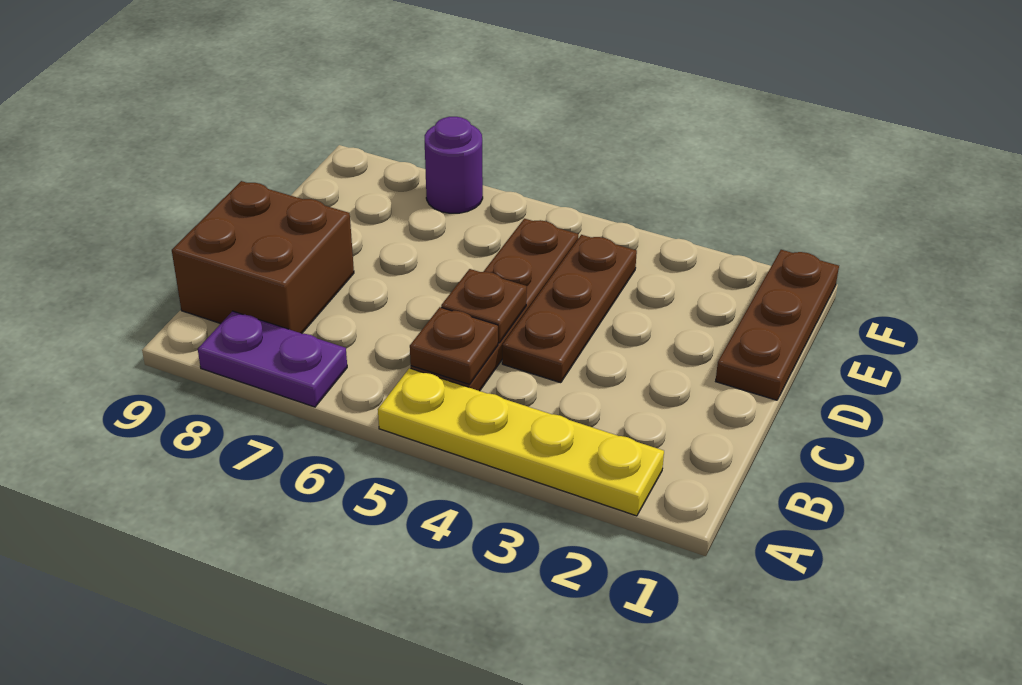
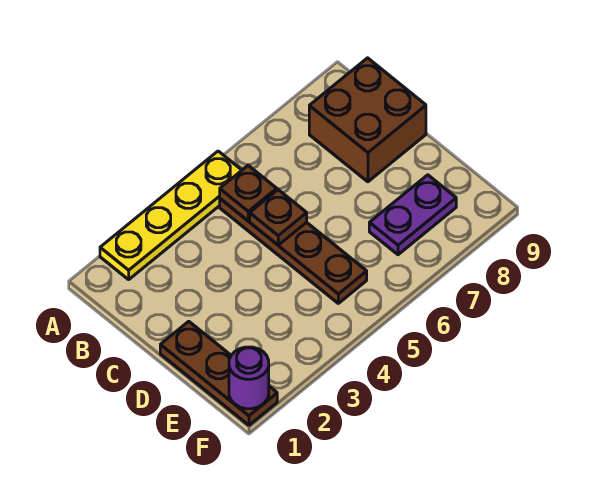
purple plate A7:A8 level 1 -> purple plate E7:E8 level 1
brown plate C4:E4 level 1 -> none
purple round brick F7 level 1 -> purple round brick F1 level 2

